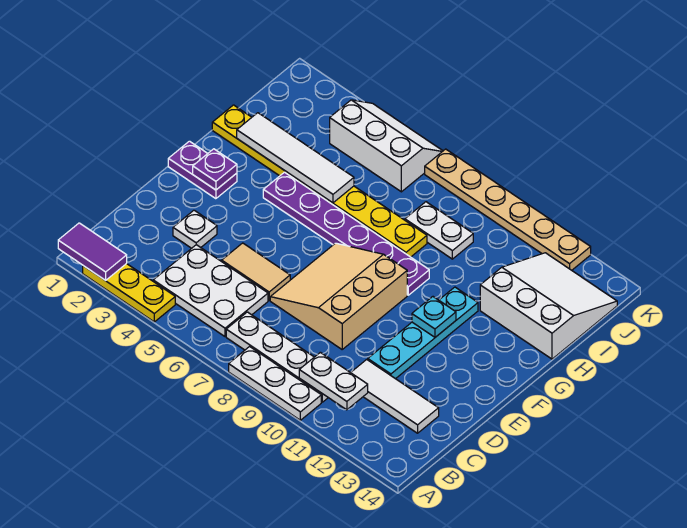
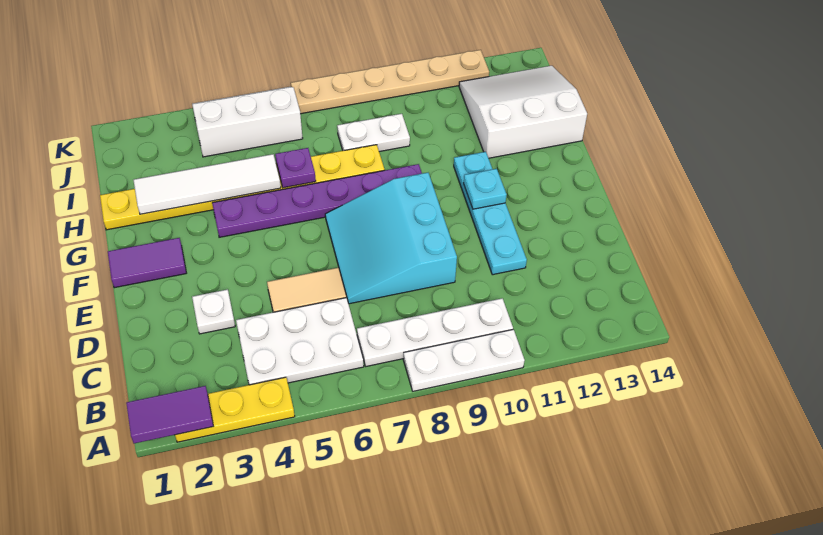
white plate B10:B11 level 2 -> none
white tile C11:C13 level 1 -> none
tan slope D7:F9 level 1 top 9 -> cyan slope D7:F9 level 1 top 9
purple plate F1:F2 level 1 -> purple tile F1:F2 level 1
purple plate F2 level 2 -> purple plate H6 level 2

